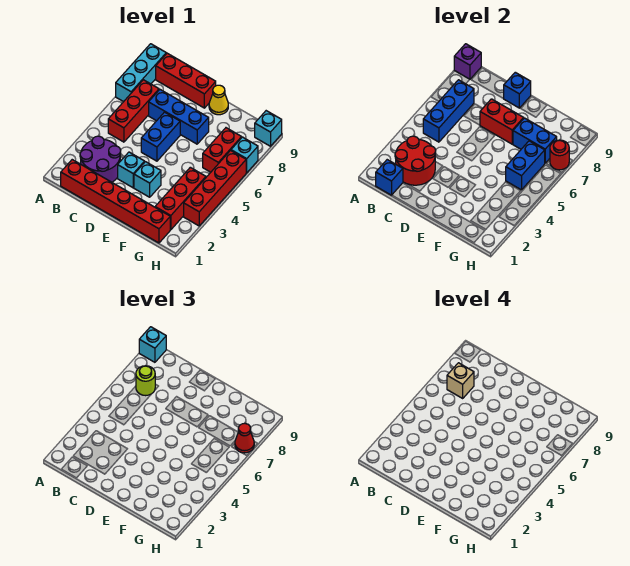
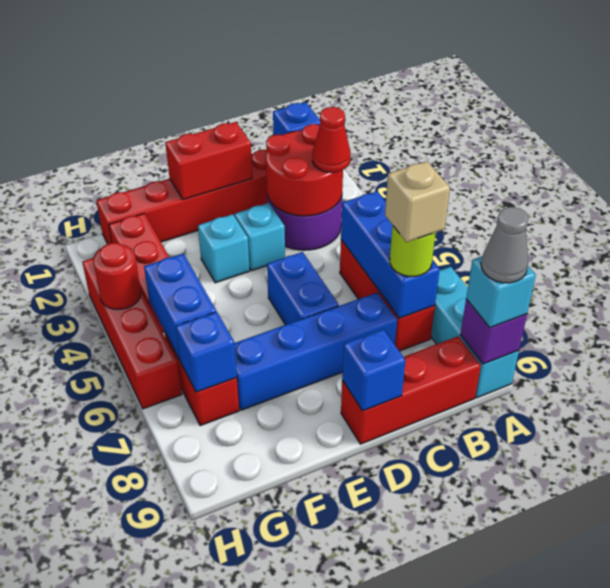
none -> grey cone A9 level 4
blue brick C7:E7 level 1 -> blue brick C7:F7 level 1
red brick D7:E7 level 2 -> red brick D1:E1 level 2
yellow cone E9 level 1 -> none
blue brick F7:G7 level 2 -> blue brick G7 level 2
cyan brick H7 level 1 -> none
red round brick H7 level 2 -> red round brick H4 level 2
red cone H7 level 3 -> red cone B3 level 3
cyan brick H9 level 1 -> none

